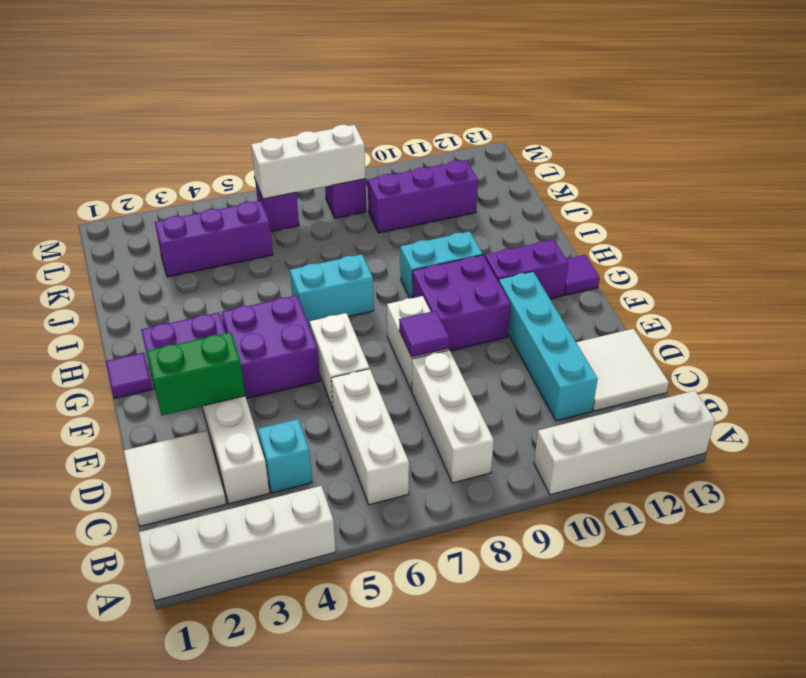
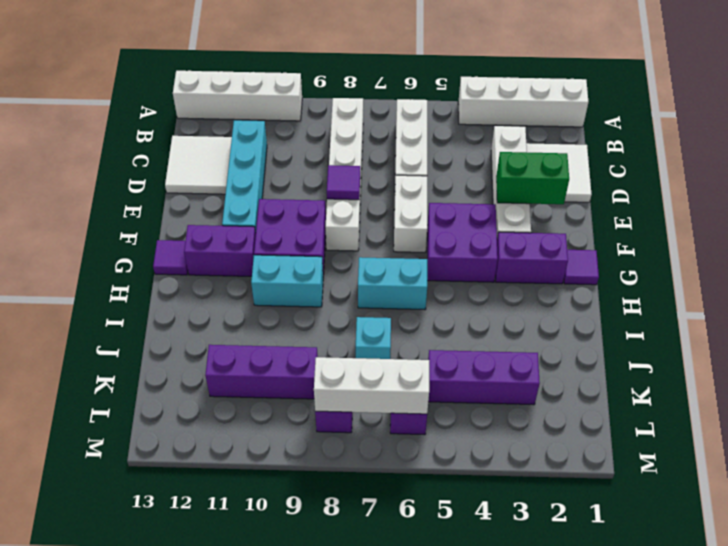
cyan brick C4 level 1 -> cyan brick J7 level 1

